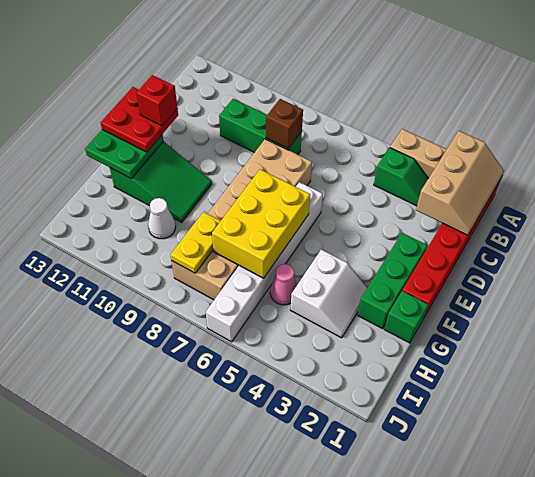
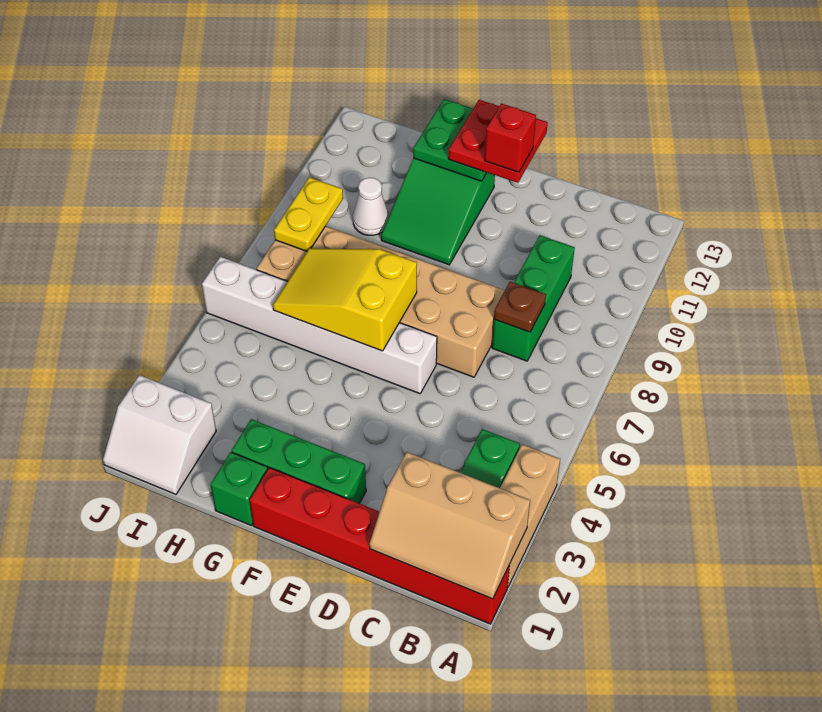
brown brick C8 level 2 -> brown plate C8 level 2
yellow brick F6:H7 level 2 -> yellow slope F6:H7 level 2 top F
white slope G3:H4 level 1 top 4 -> white slope I1:J2 level 1 top 2
pink cone H5 level 1 -> none
yellow plate H8:I8 level 2 -> yellow plate I8:I9 level 2

